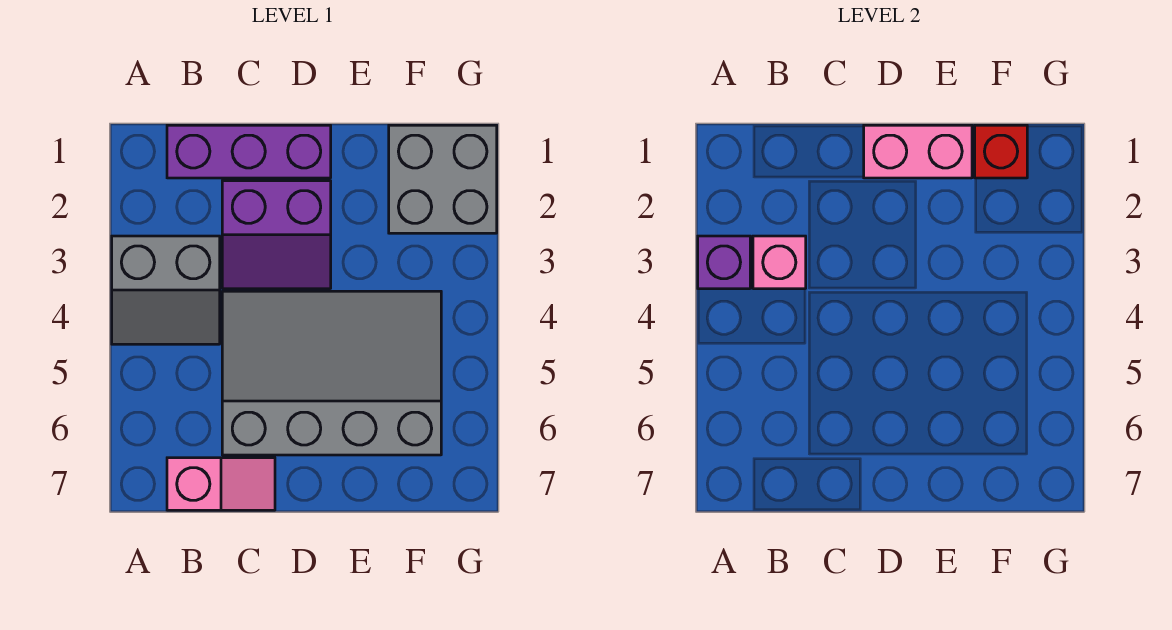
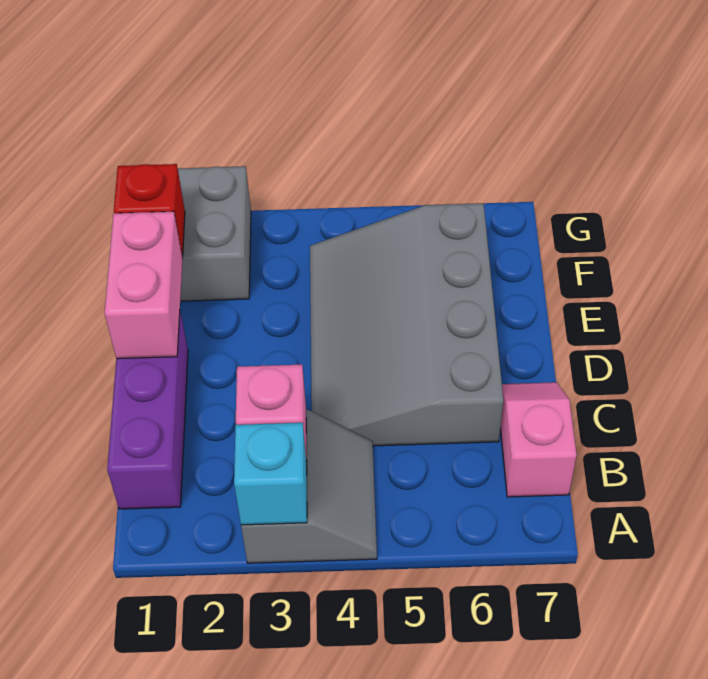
purple brick A3 level 2 -> cyan brick A3 level 2
purple slope C2:D3 level 1 top 2 -> none

